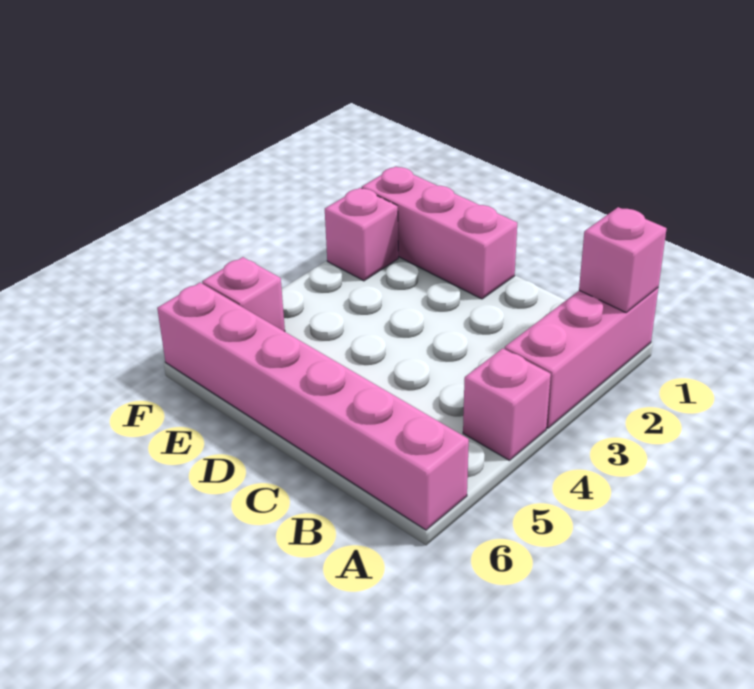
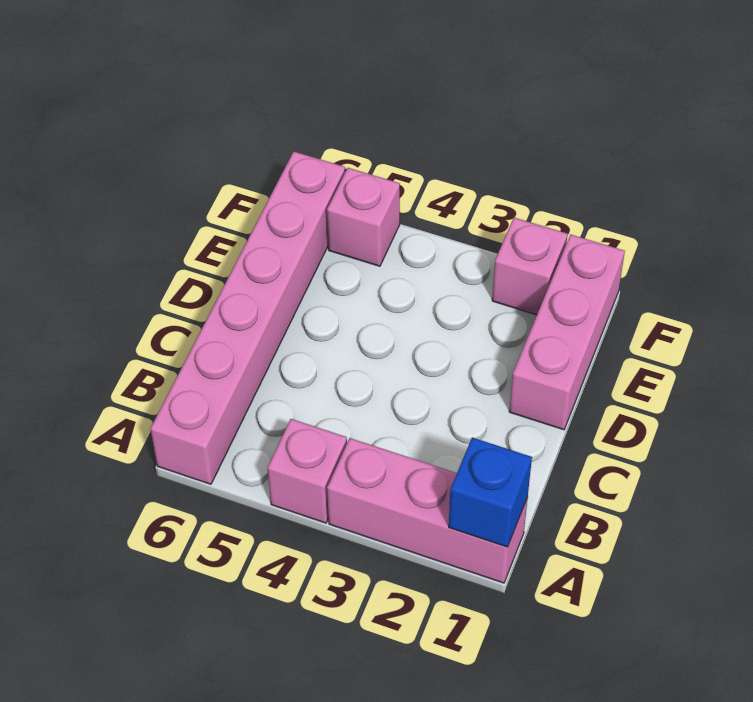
pink brick A1 level 2 -> blue brick A1 level 2

